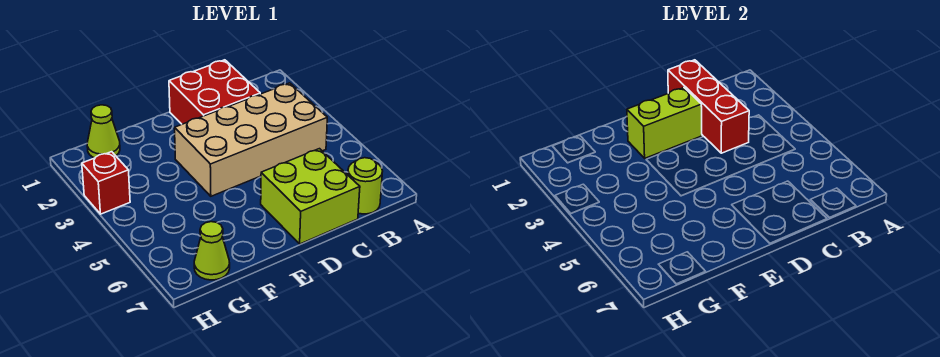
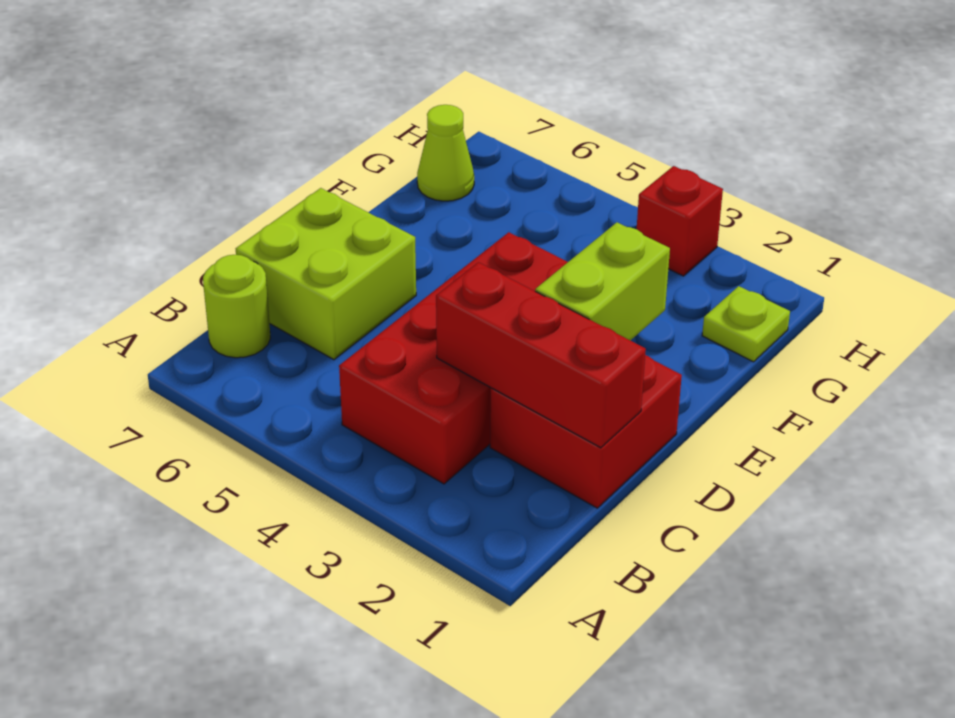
tan brick B3:E4 level 1 -> red brick B3:E4 level 1
lime cone G1 level 1 -> lime plate G1 level 1

